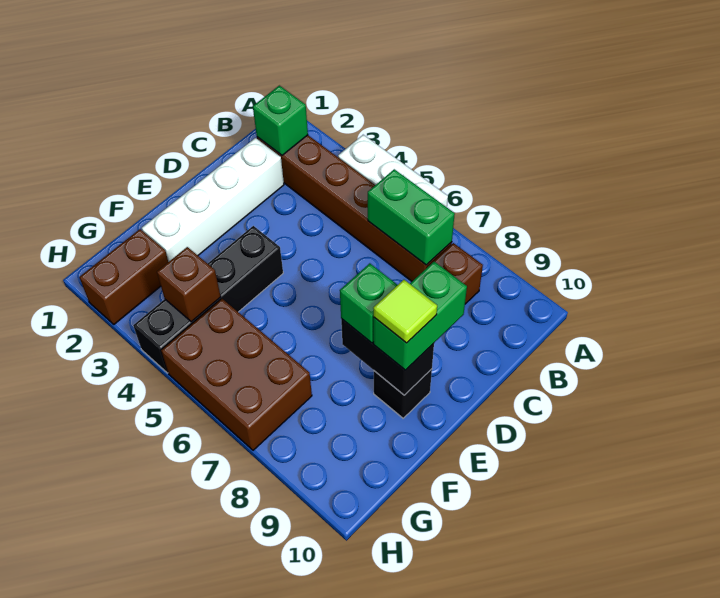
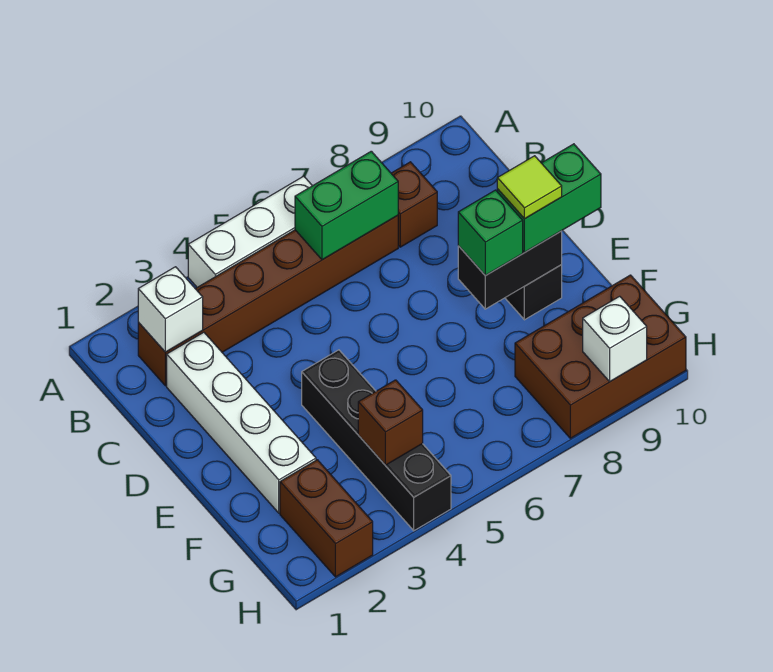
green brick B2 level 2 -> white brick B2 level 2
green brick D9:E9 level 3 -> green brick E9:E10 level 3
brown brick G5:H7 level 1 -> brown brick G8:H10 level 1
none -> white brick H9 level 2

